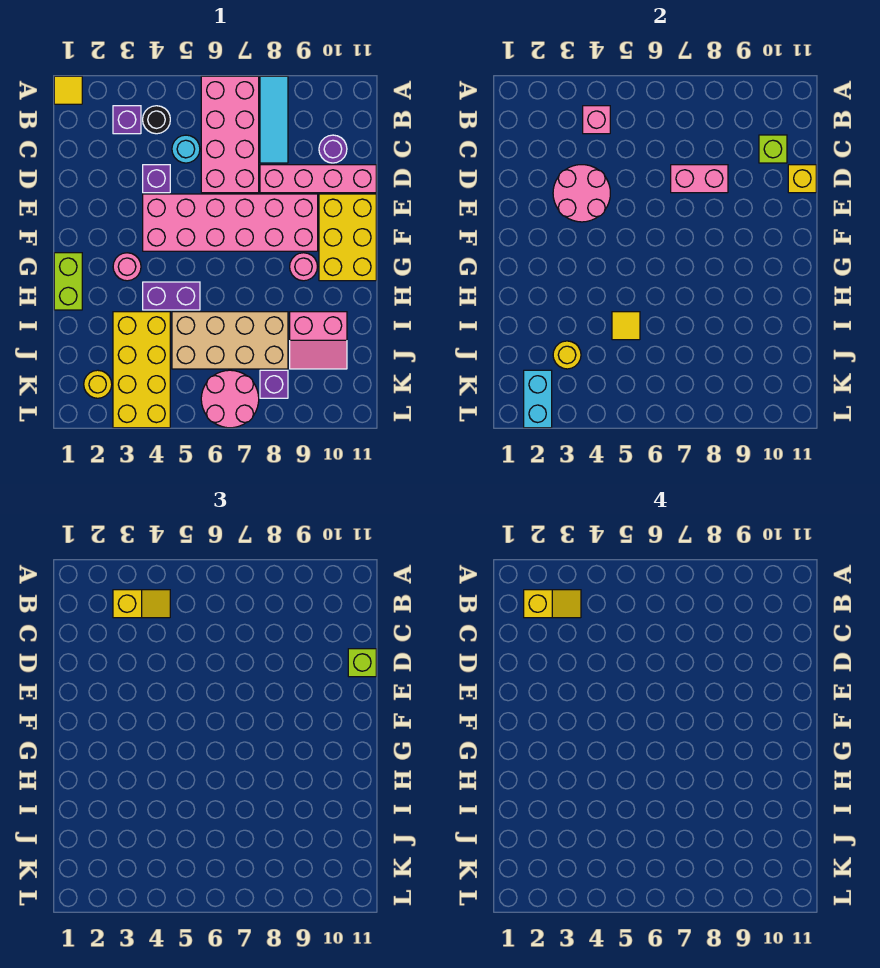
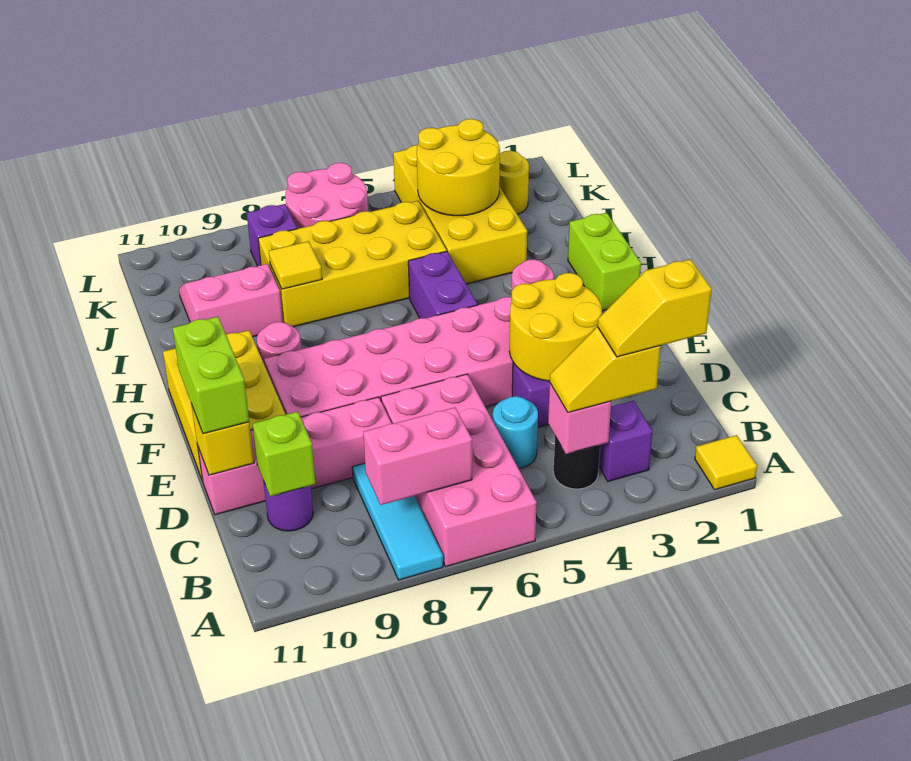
pink round brick D3:E4 level 2 -> yellow round brick D3:E4 level 2
pink brick D7:D8 level 2 -> pink brick B7:B8 level 2
lime brick D11 level 3 -> lime brick D11:E11 level 3
purple brick H4:H5 level 1 -> purple brick G5:H5 level 1
tan brick I5:J8 level 1 -> yellow brick I5:J8 level 1
yellow tile I5 level 2 -> yellow tile I8 level 2
yellow round brick J3 level 2 -> yellow round brick J3:K4 level 2
cyan brick K2:L2 level 2 -> none

